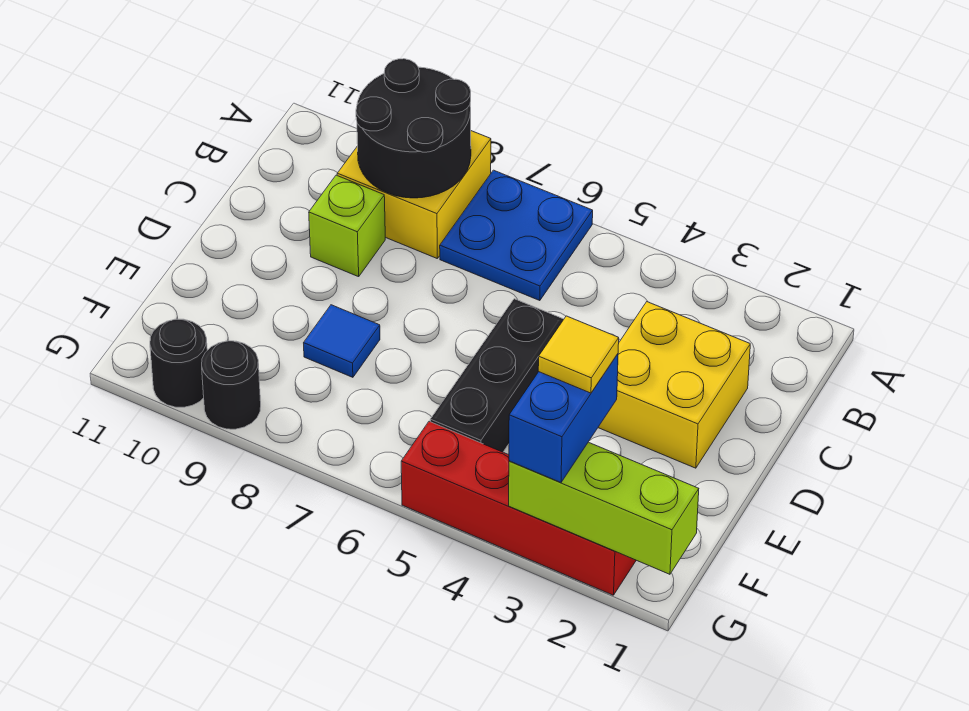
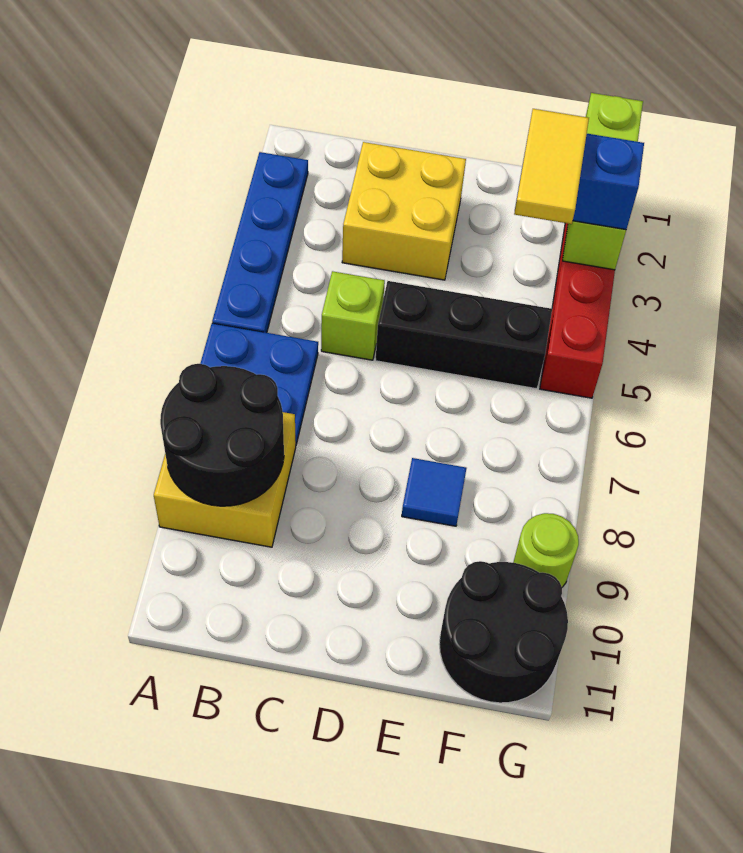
none -> blue plate A2:A5 level 1
lime brick C9 level 1 -> lime brick C5 level 1
yellow tile F3 level 4 -> yellow tile F3:F4 level 4
black round brick G9 level 1 -> lime round brick G9 level 1
black round brick G10 level 1 -> black round brick F10:G11 level 1

